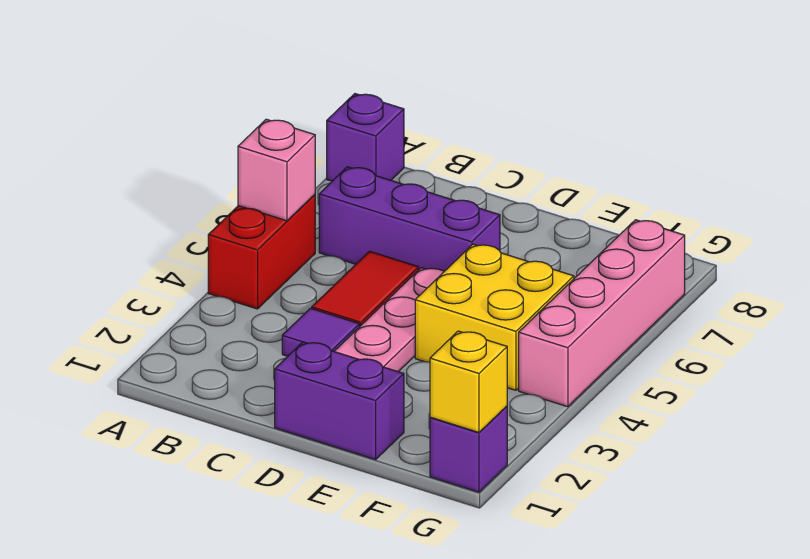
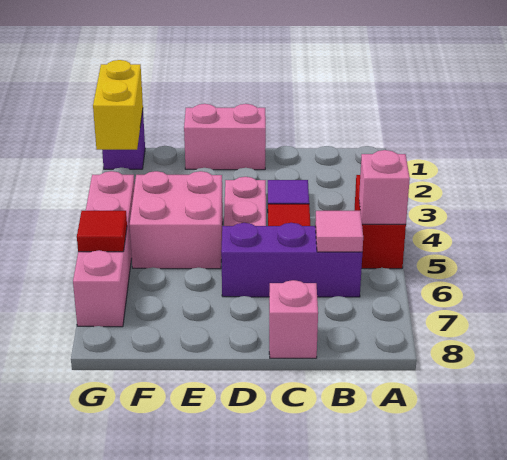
purple brick A8 level 1 -> none
none -> pink tile B6 level 2
none -> pink brick C8 level 1
purple brick D1:E1 level 1 -> pink brick D1:E1 level 1
yellow brick E4:F5 level 1 -> pink brick E4:F5 level 1
yellow brick G1 level 2 -> yellow brick G1:G2 level 2
none -> red tile G6 level 2

